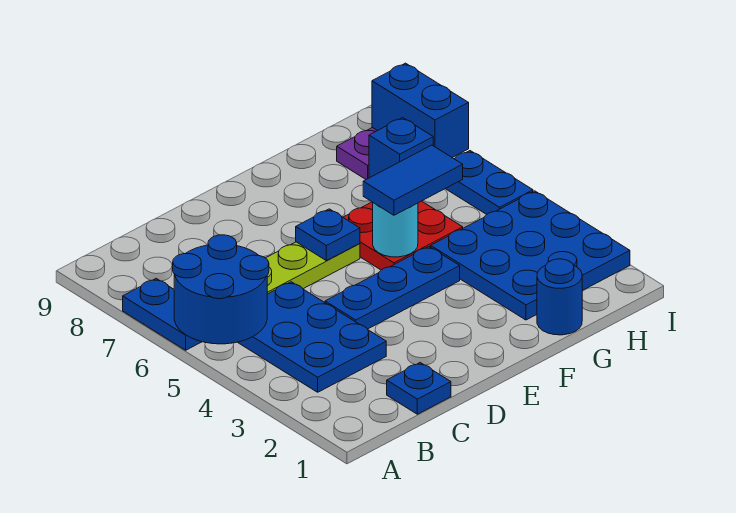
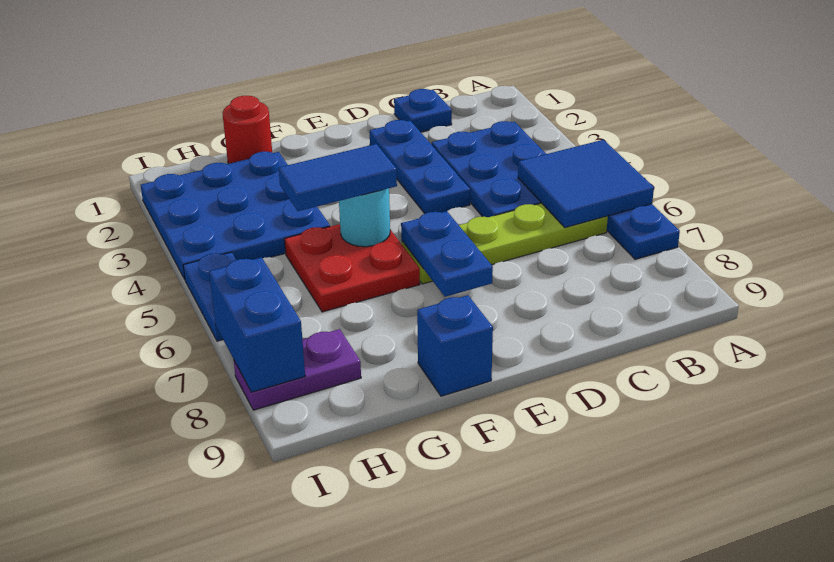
blue round brick A5:B6 level 2 -> blue tile A5:B6 level 2
blue plate D4:F4 level 1 -> blue plate D2:D4 level 1
blue plate E6 level 2 -> blue plate E6:E7 level 2
blue round brick G1 level 1 -> red round brick G1 level 1
blue brick H7 level 1 -> blue brick F9 level 1

